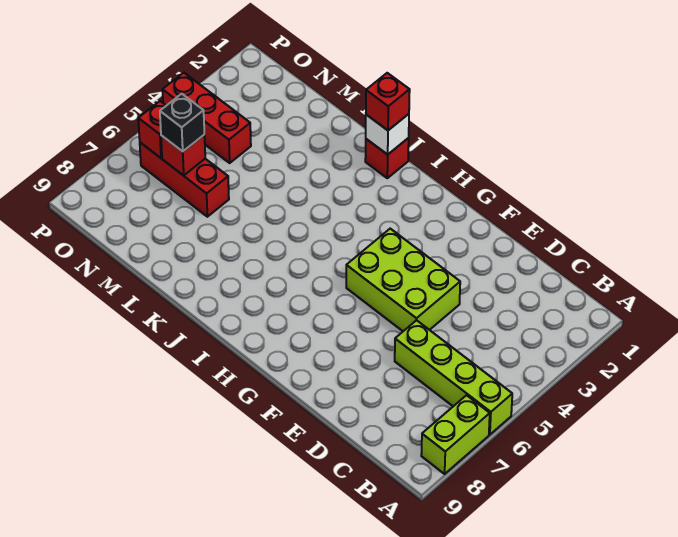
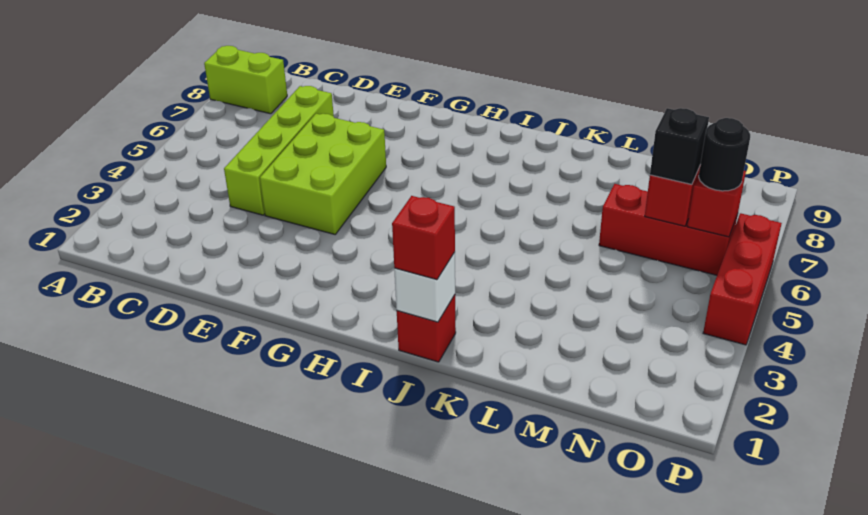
lime brick A6:D6 level 1 -> lime brick D4:D7 level 1
lime brick A7:A8 level 1 -> lime brick A8:B8 level 1
lime brick E4:G5 level 1 -> lime brick E4:F6 level 1
red brick N4:P4 level 1 -> red brick P4:P6 level 1
none -> black round brick O6 level 3

